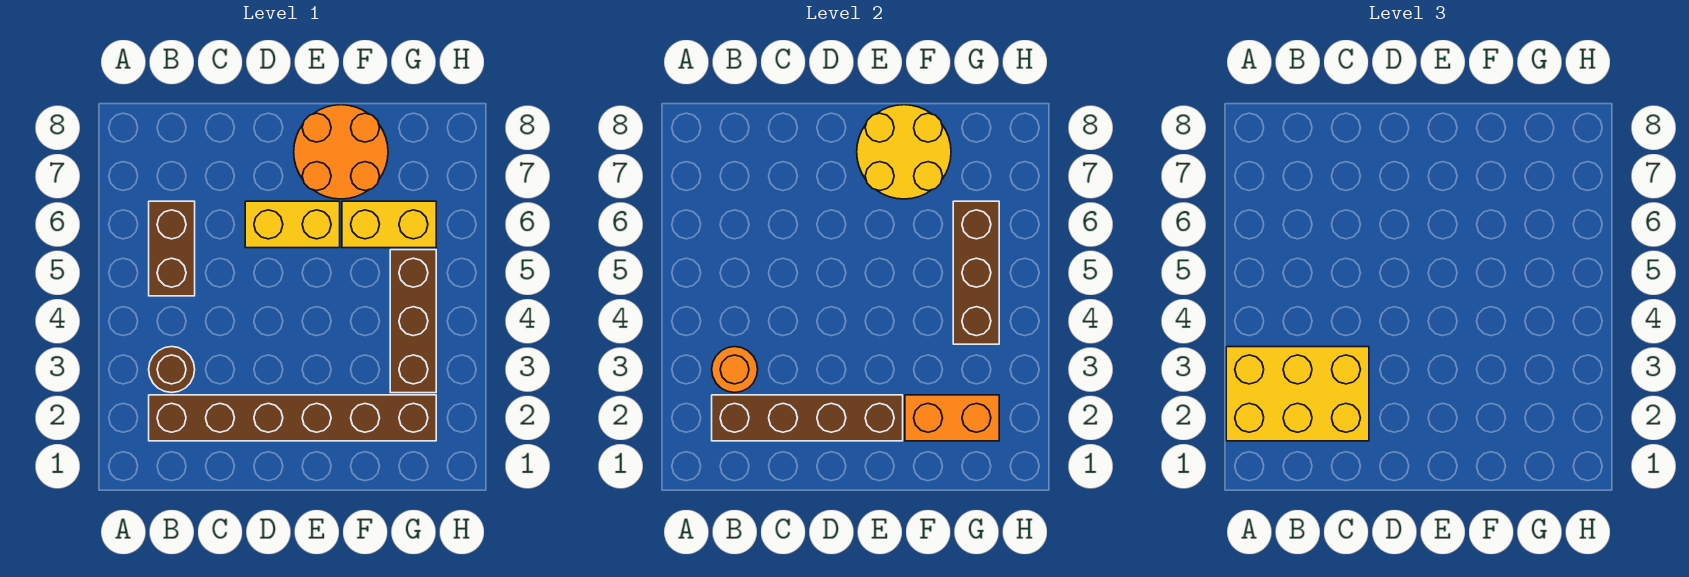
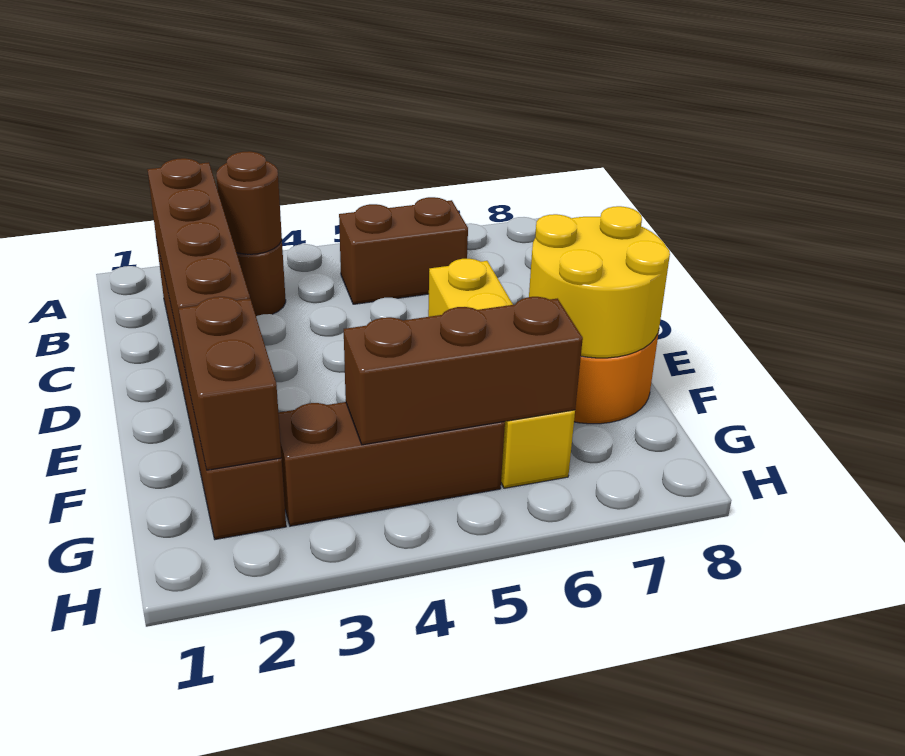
yellow brick A2:C3 level 3 -> none
orange round brick B3 level 2 -> brown round brick B3 level 2
orange brick F2:G2 level 2 -> brown brick F2:G2 level 2

